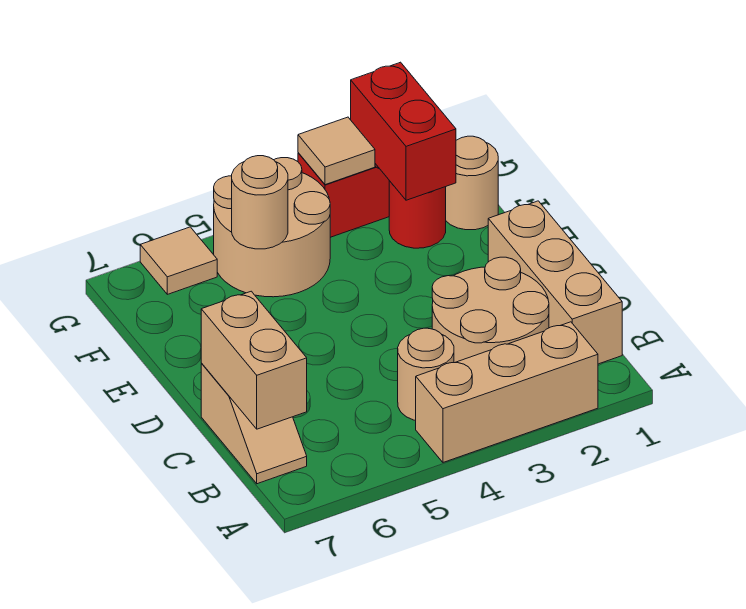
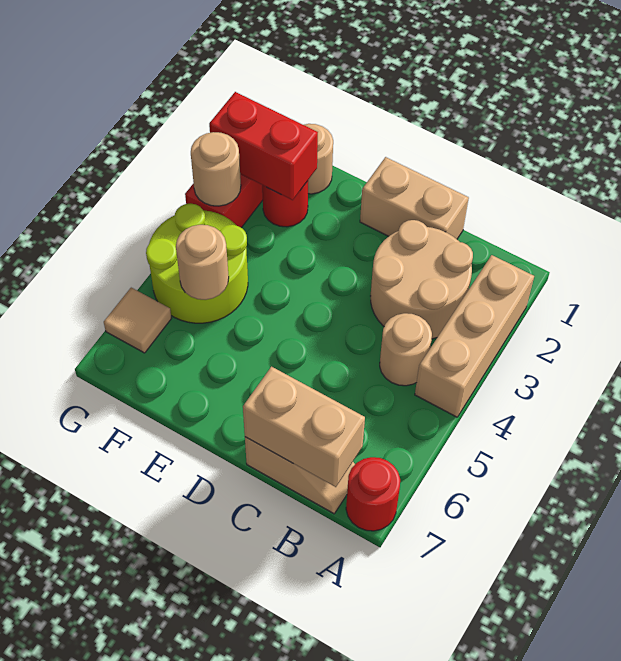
none -> red round brick A7 level 1
tan brick B1:D1 level 1 -> tan brick C1:D1 level 1
tan round brick F4:G5 level 1 -> lime round brick F4:G5 level 1
tan tile G3 level 2 -> tan round brick G3 level 2

